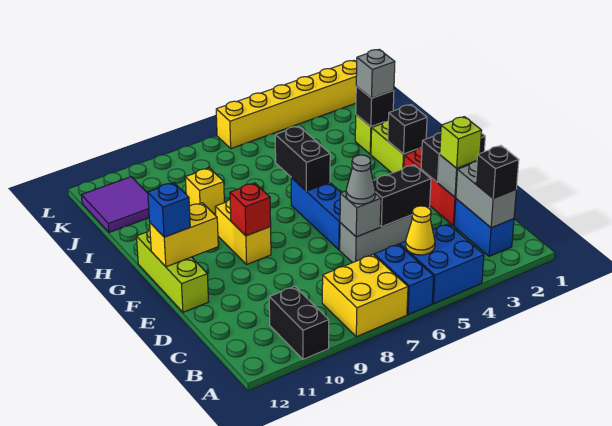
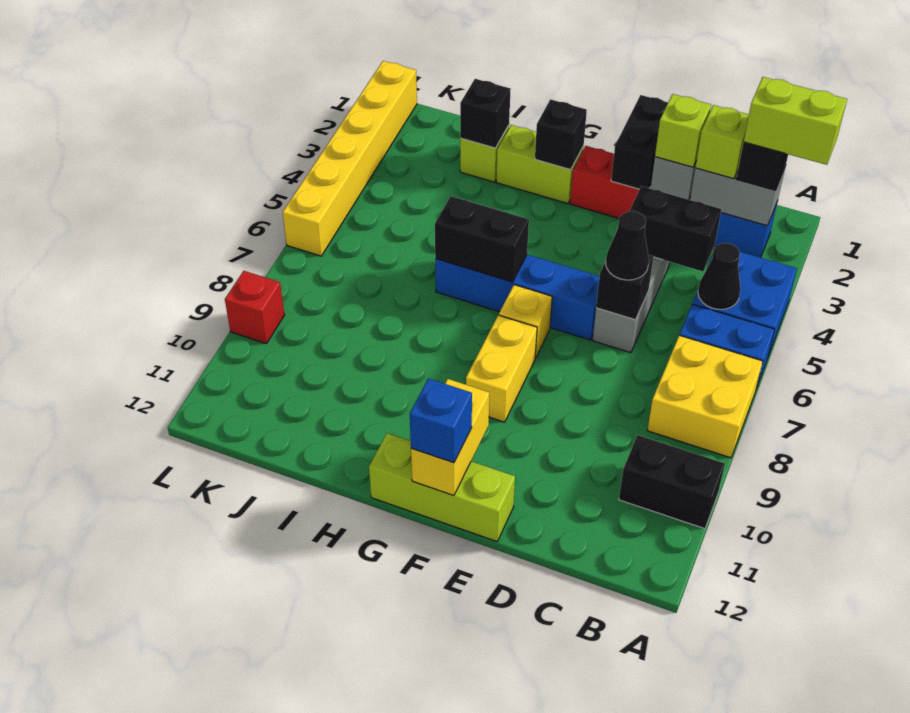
none -> lime brick A2:B2 level 4
yellow cone B5 level 2 -> black cone B5 level 2
none -> lime brick C2 level 3
black brick D4:D5 level 2 -> black brick C4:D4 level 2
grey brick D6 level 2 -> black brick D6 level 2
grey cone D6 level 3 -> black cone D6 level 3
blue brick E6:G6 level 1 -> blue brick E6:H6 level 1
yellow brick F9:G9 level 1 -> yellow brick F8:F9 level 1
red brick F9 level 2 -> red brick L9 level 1
grey brick I2 level 3 -> none
yellow brick I9 level 1 -> yellow brick F7 level 1
purple tile J11:K12 level 1 -> none

